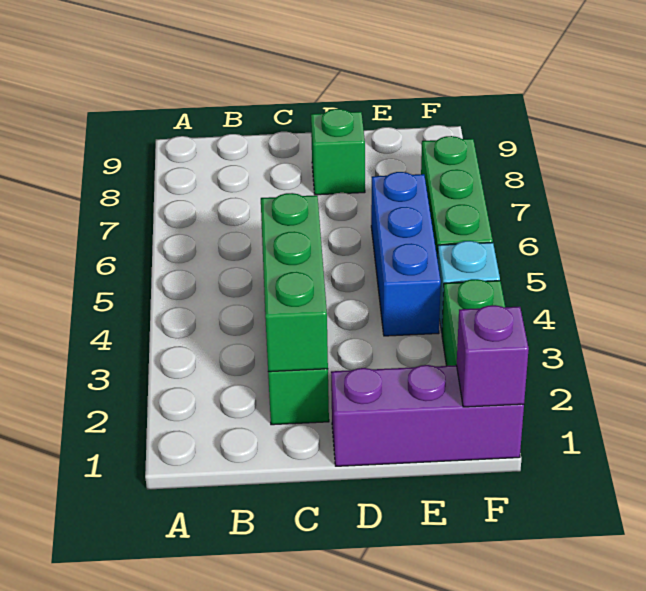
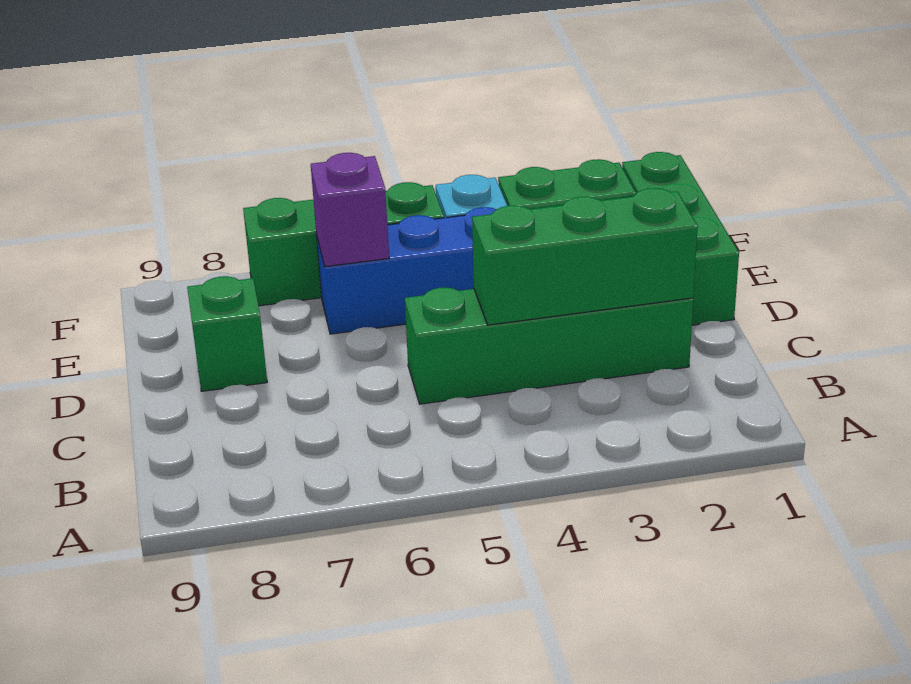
purple brick D1:F1 level 1 -> green brick D1:F1 level 1
purple brick F1 level 2 -> purple brick E6 level 2

